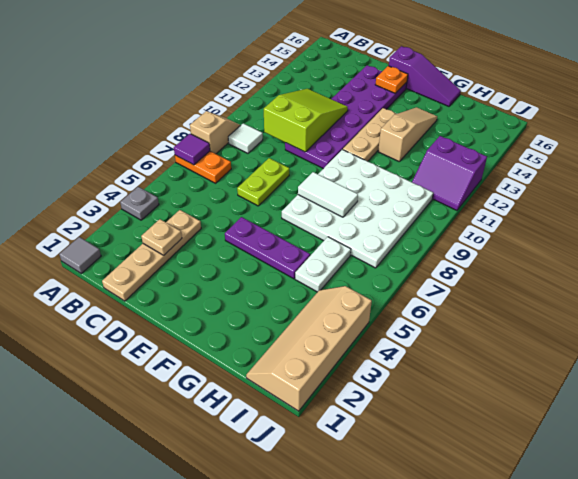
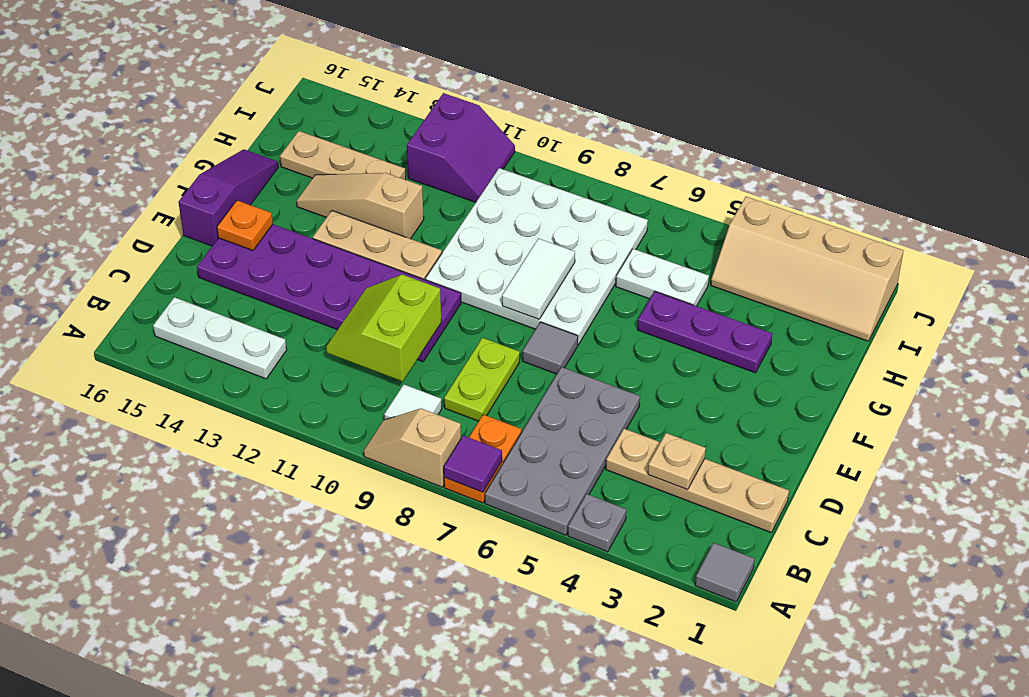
none -> grey plate A5:D6 level 1
none -> white plate B13:B15 level 1
lime slope C10:D12 level 2 top 10 -> lime slope C10:D11 level 2 top 10
lime plate D7:D8 level 1 -> lime plate C8:D8 level 1
purple plate E5:G5 level 1 -> purple plate G3:G5 level 1
none -> grey tile E7 level 1
none -> tan plate H13:H15 level 1

